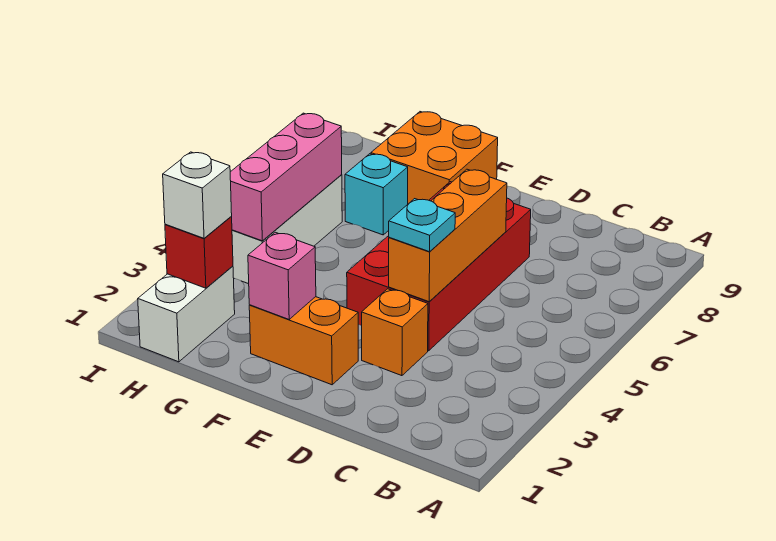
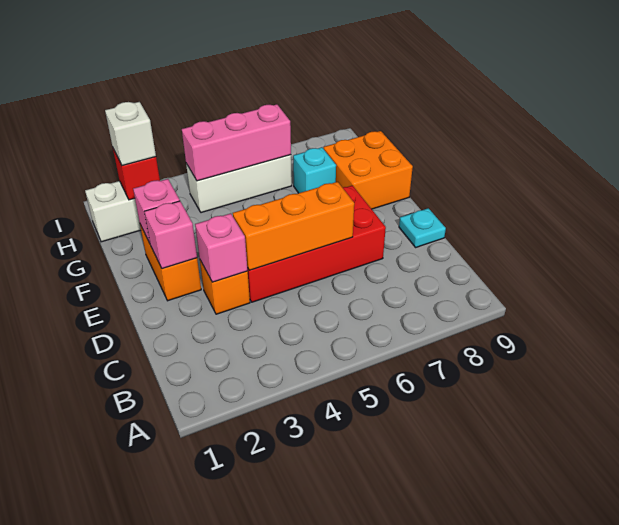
none -> pink brick D3 level 2
cyan plate D4 level 3 -> cyan plate D9 level 1
none -> pink brick E2 level 2

